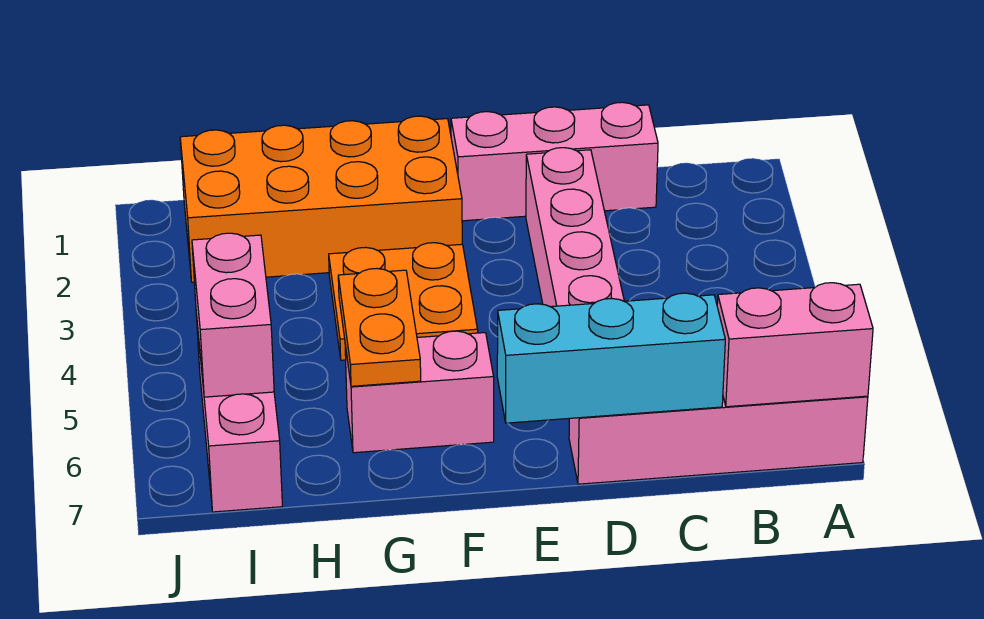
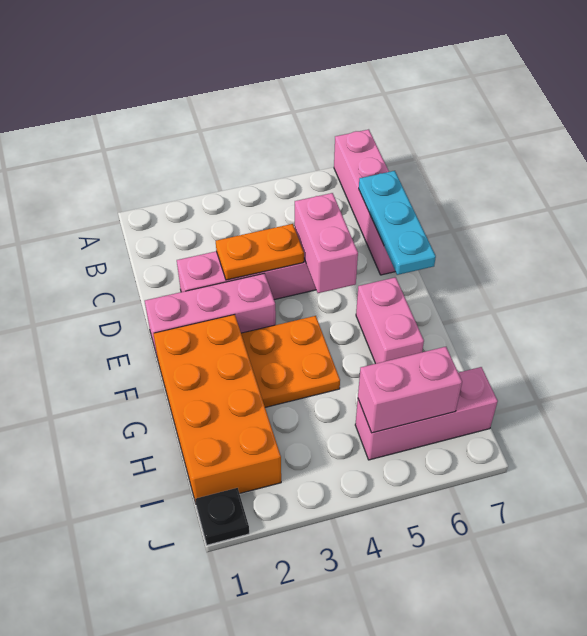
pink brick A7:B7 level 2 -> pink brick D5:E5 level 2
pink brick C1:E1 level 1 -> pink brick E1:E3 level 1
cyan brick C7:E7 level 2 -> cyan plate C7:E7 level 2
orange plate G5:G6 level 2 -> orange plate D3:D4 level 2
none -> black plate J1 level 1

